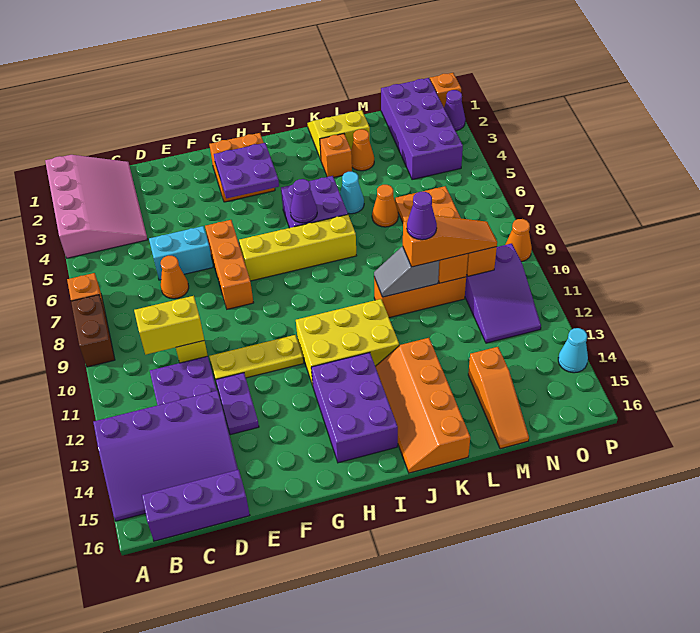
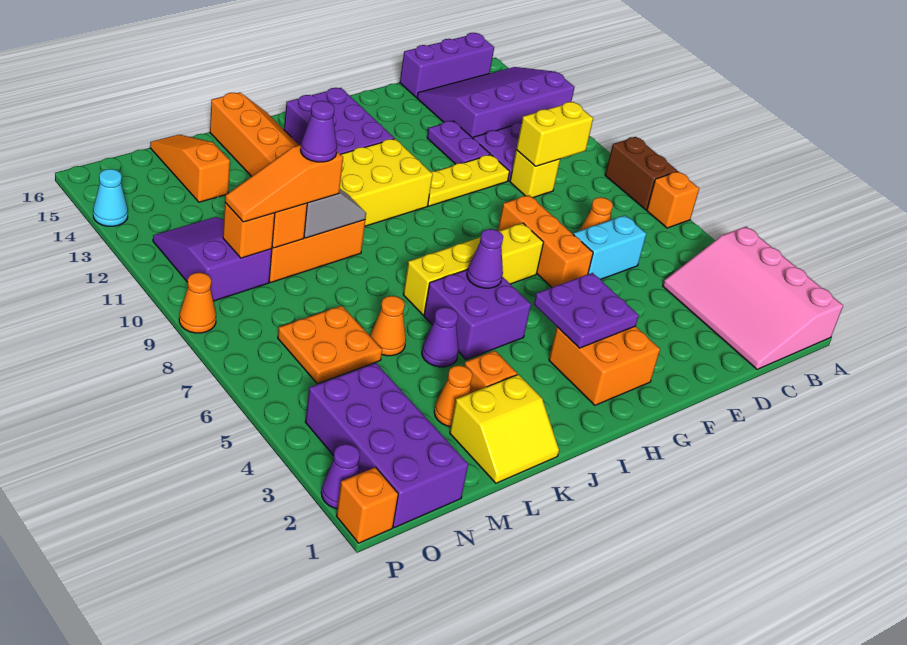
cyan cone K5 level 1 -> purple cone K5 level 1

